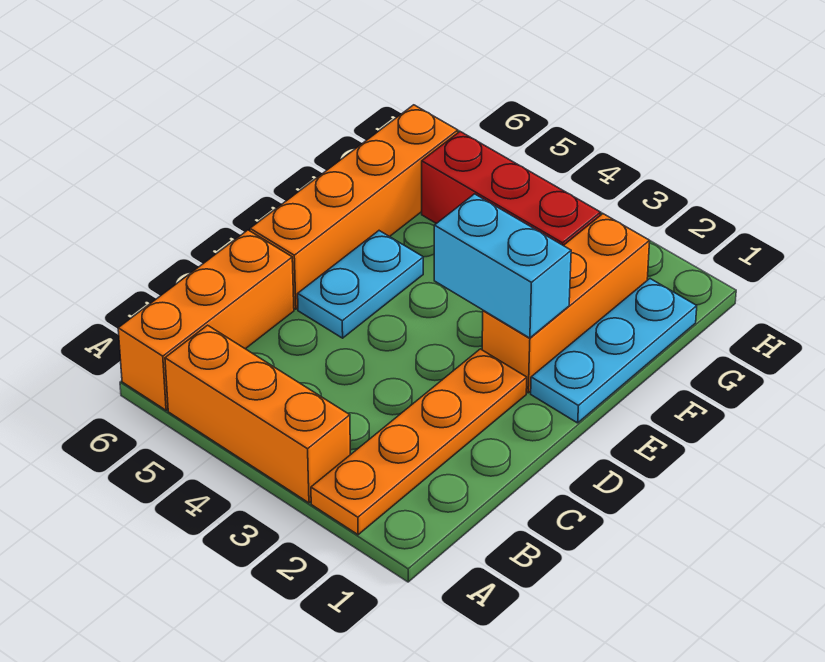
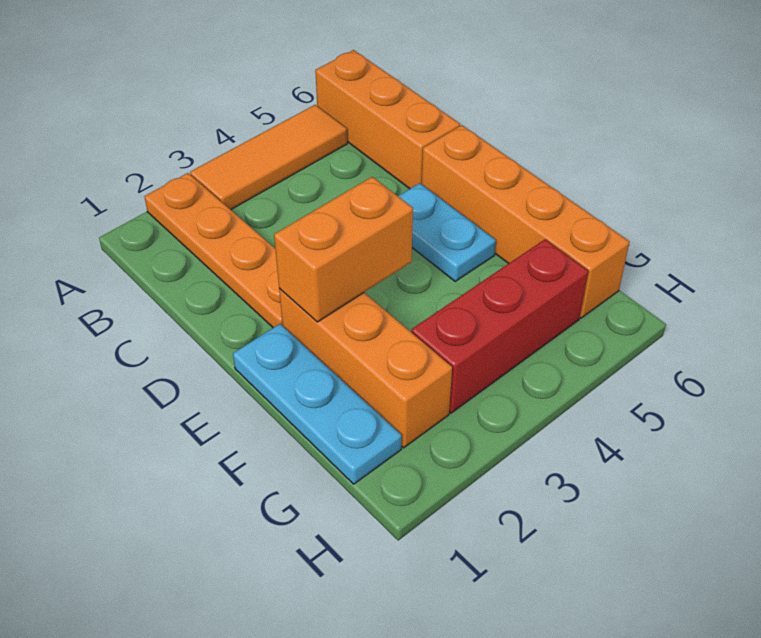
orange brick A3:A5 level 1 -> orange tile A3:A5 level 1
cyan brick E2:E3 level 2 -> orange brick E2:E3 level 2

